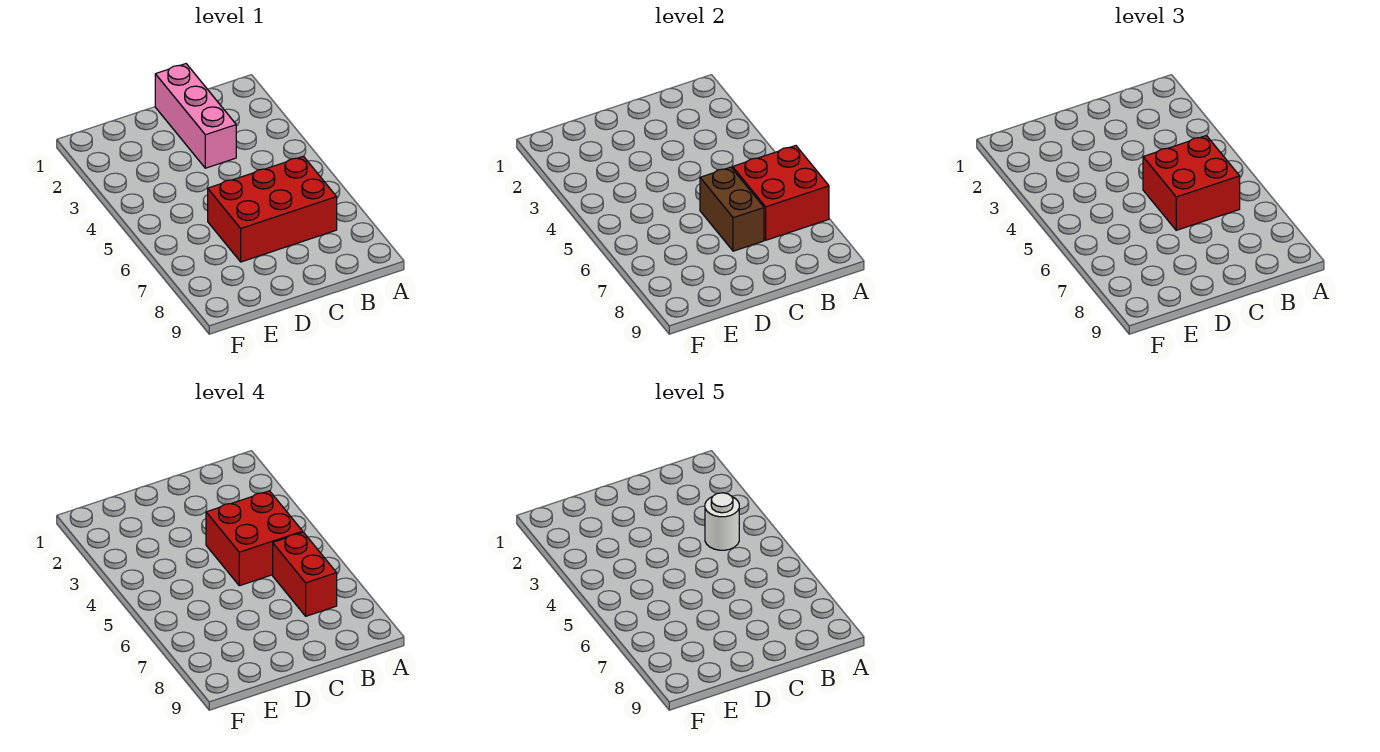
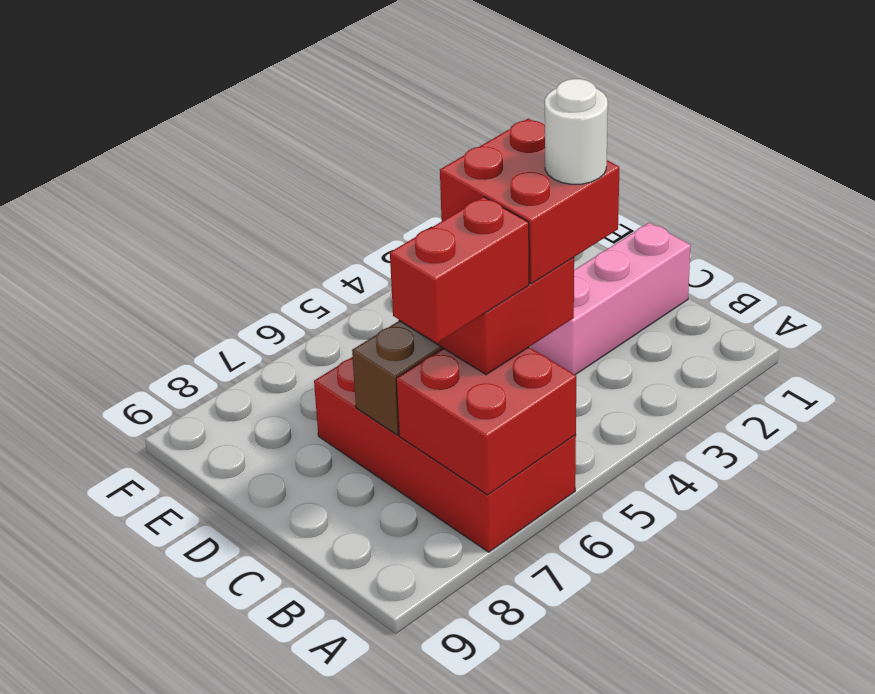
red brick B6:D7 level 1 -> red brick A6:D7 level 1

